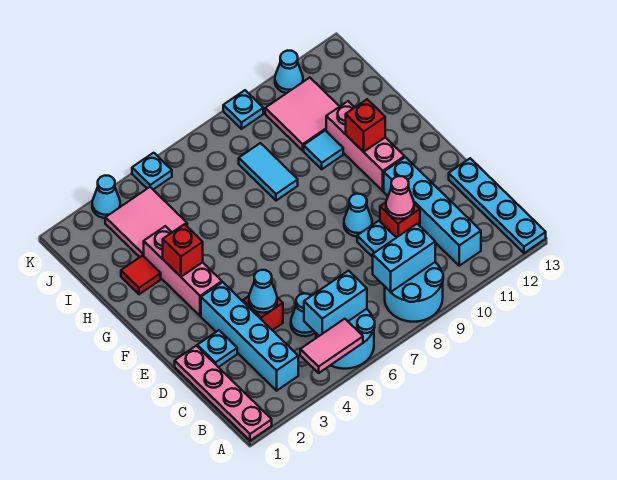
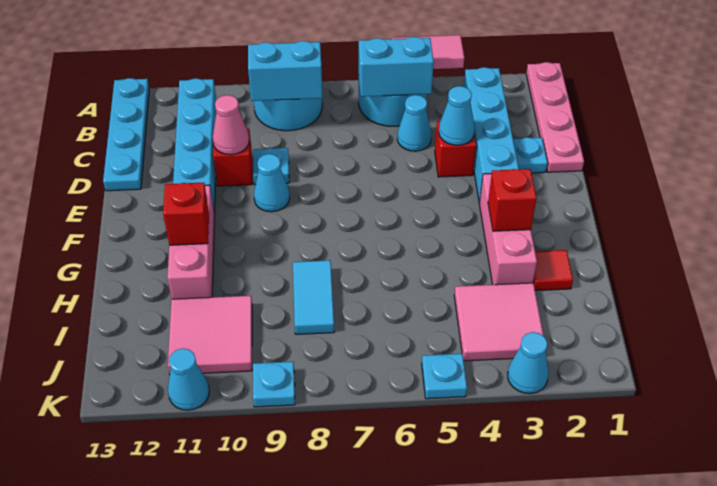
cyan tile H10 level 1 -> none

